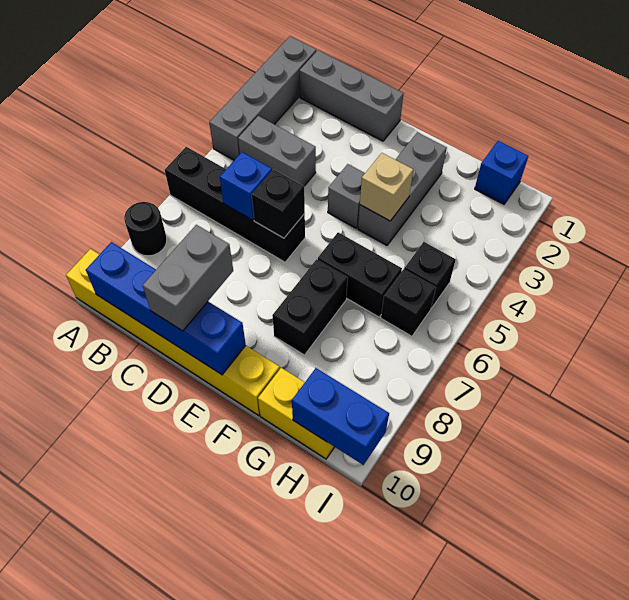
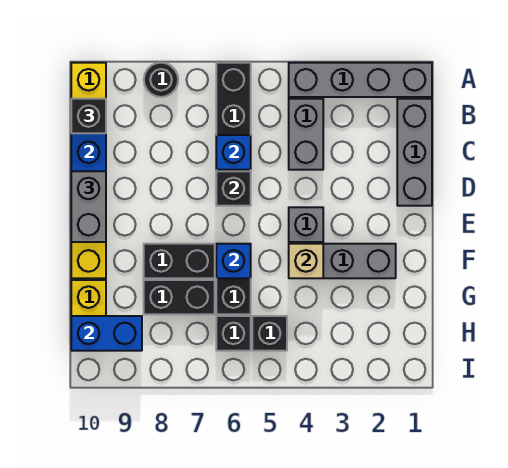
none -> black brick B10 level 3
grey brick D9:D10 level 3 -> grey brick D10:E10 level 3
none -> black brick G7:G8 level 1
blue brick H1 level 1 -> blue brick F6 level 2
blue brick H10:I10 level 2 -> blue brick H9:H10 level 2

